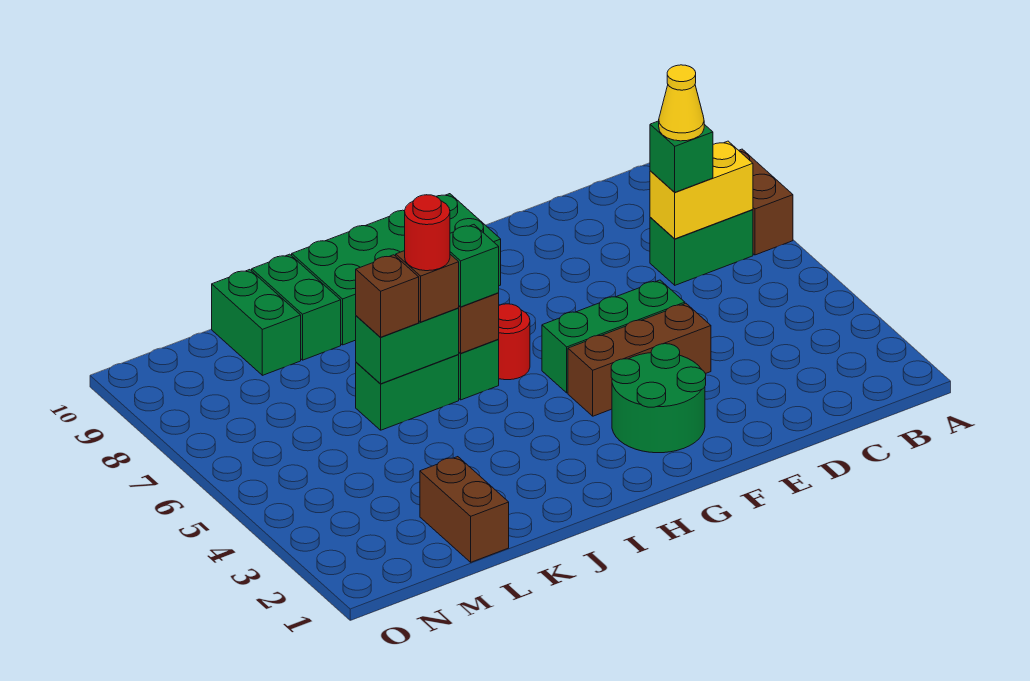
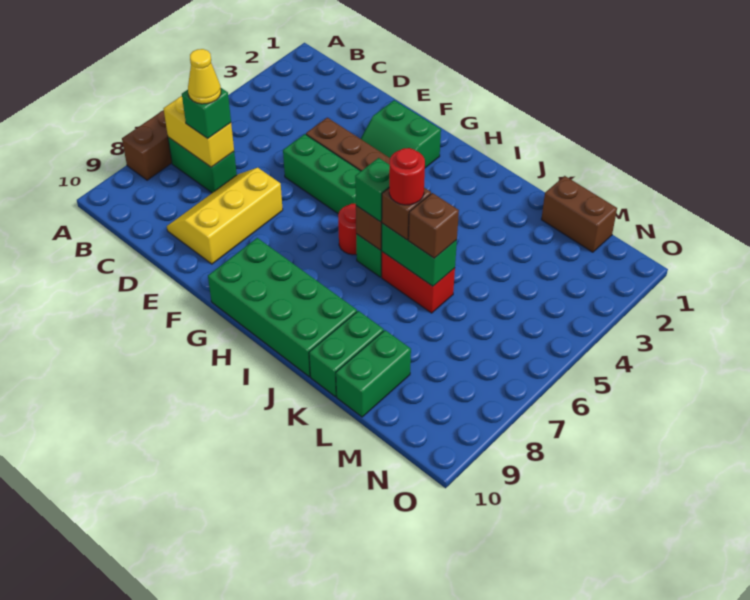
none -> yellow slope D7:E9 level 1 top E
green round brick F2:G3 level 1 -> green slope F2:G3 level 1 top 2
green brick J6:K6 level 1 -> red brick J6:K6 level 1
brown brick L1:L2 level 1 -> brown brick L1:M1 level 1

